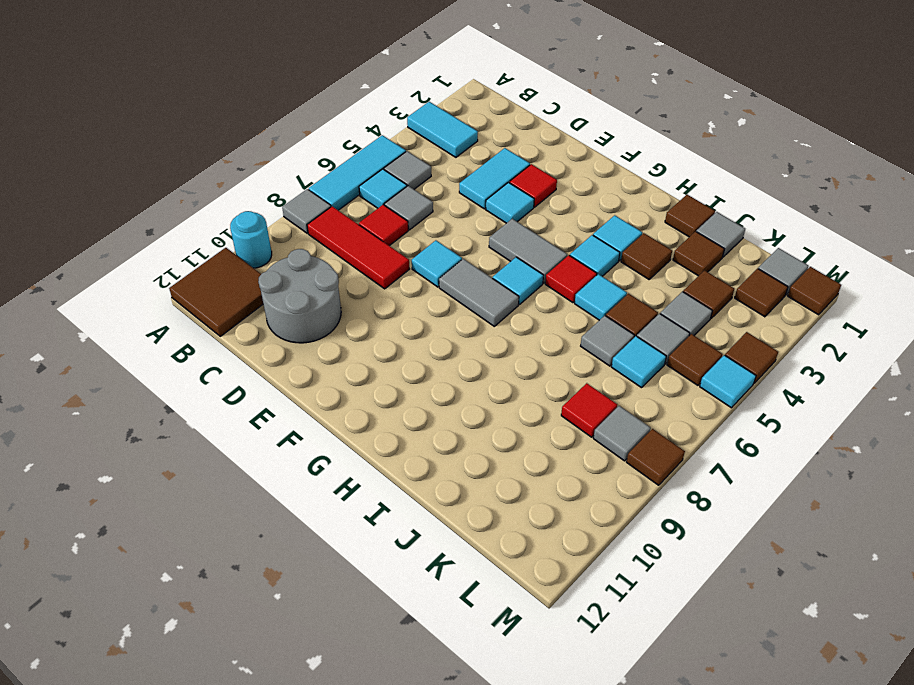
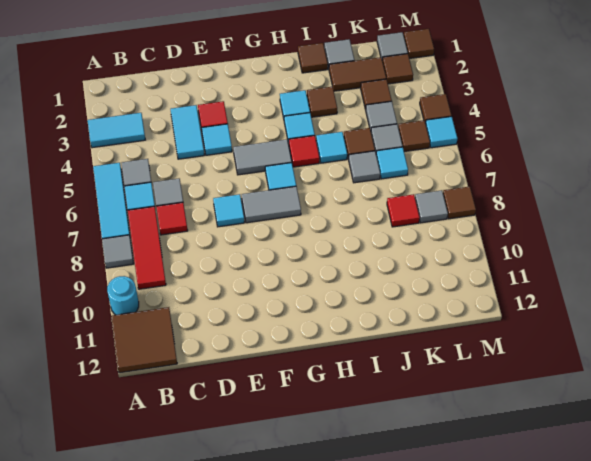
red tile B8:D8 level 1 -> red tile B7:B9 level 1
grey round brick C10:D11 level 1 -> none
brown tile J2 level 1 -> brown tile J2:K2 level 1

